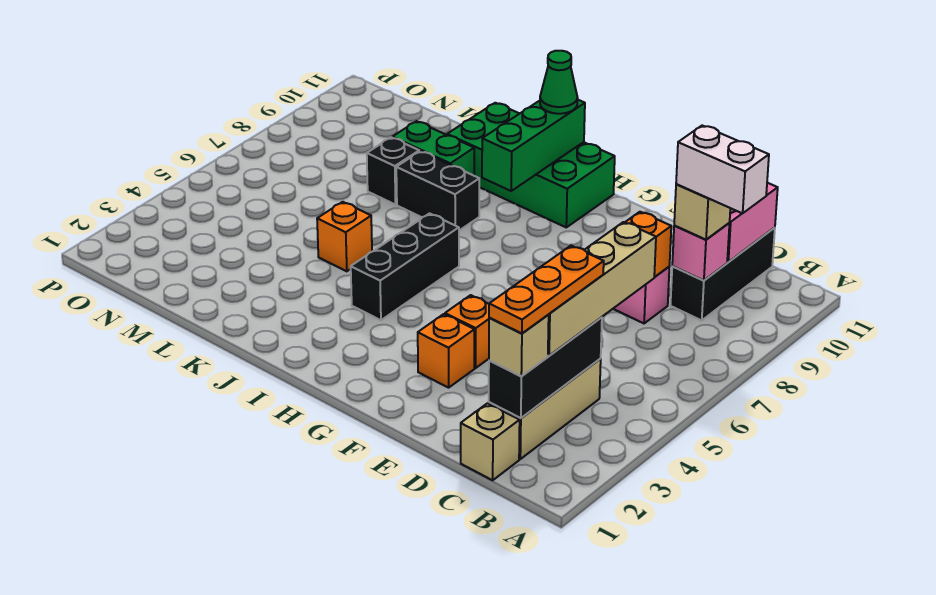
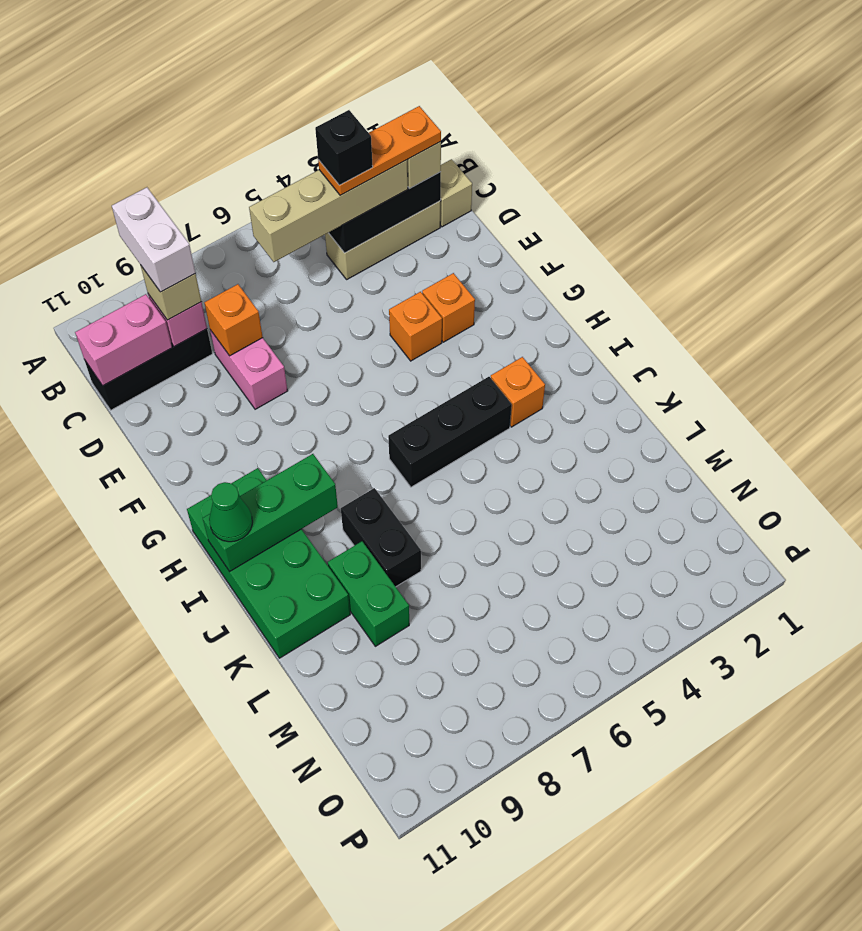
orange brick K5 level 1 -> orange brick I3 level 1
black brick L8 level 1 -> black brick C4 level 5

